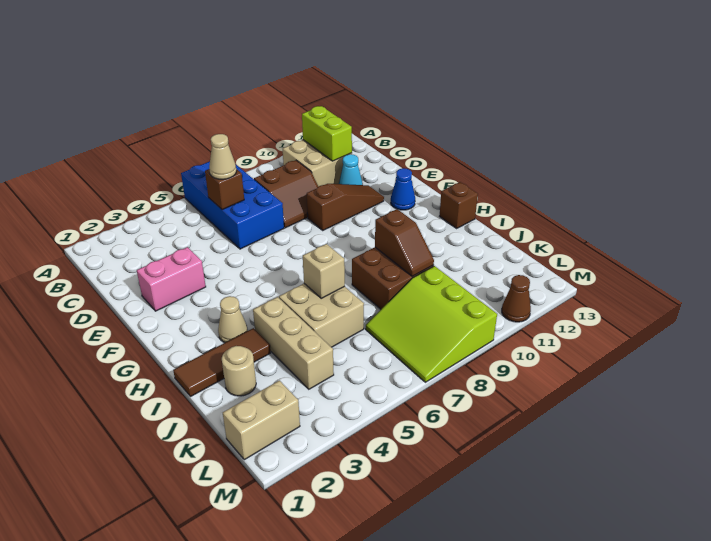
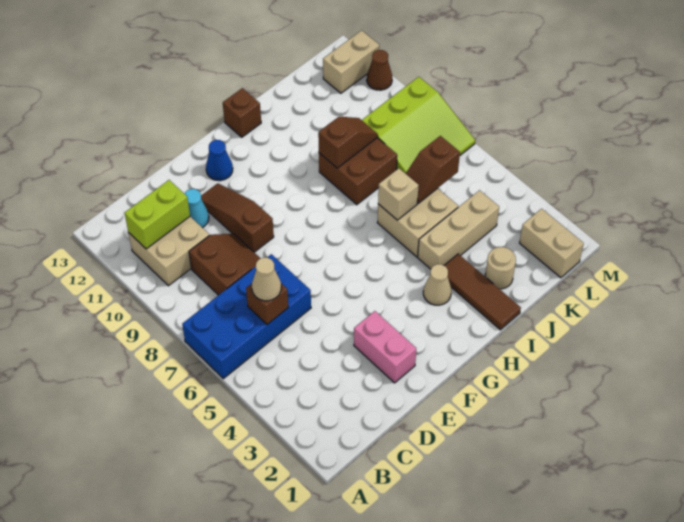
none -> brown slope J6:K6 level 2 top K
none -> tan brick L12:M12 level 1

